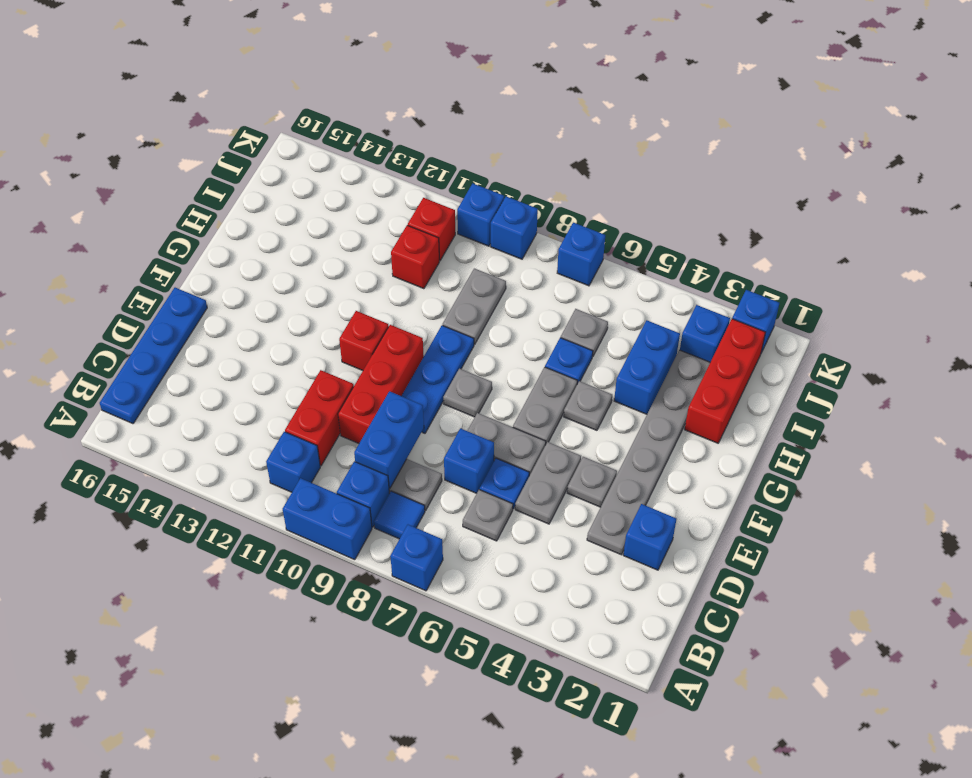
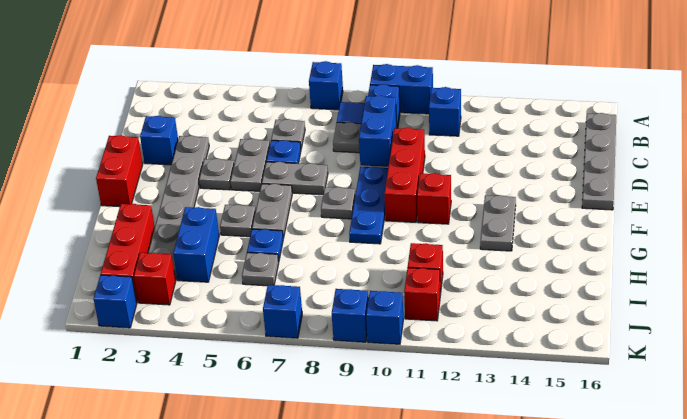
blue plate B16:E16 level 1 -> grey plate B16:E16 level 1
red brick C11:D11 level 1 -> red brick E1:F1 level 1
blue brick D7 level 1 -> none
grey plate H9:I9 level 1 -> grey plate F13:G13 level 1
blue brick J3 level 1 -> red brick J3 level 1

